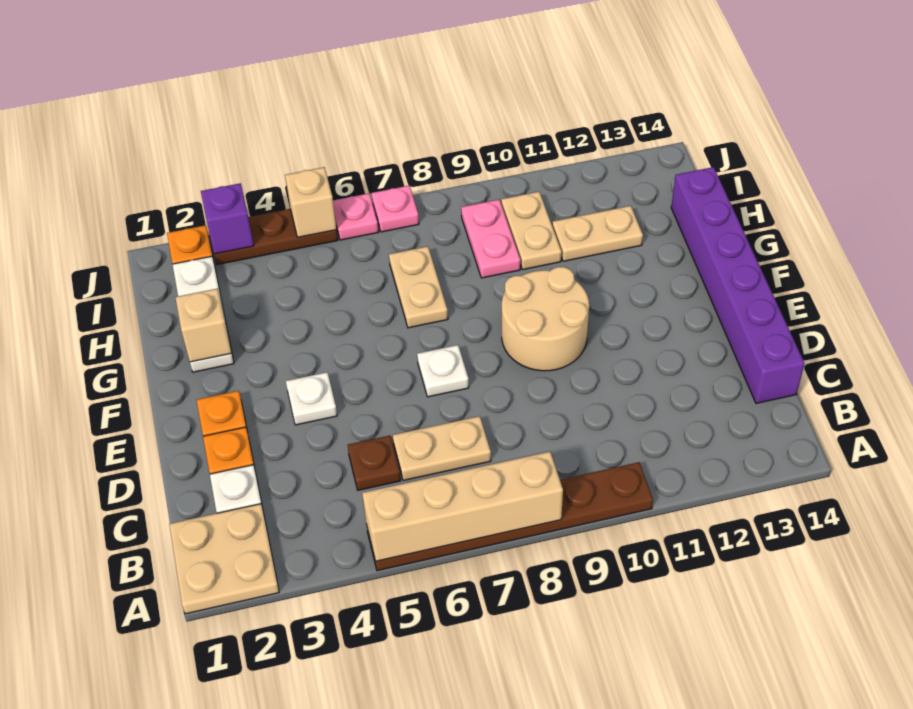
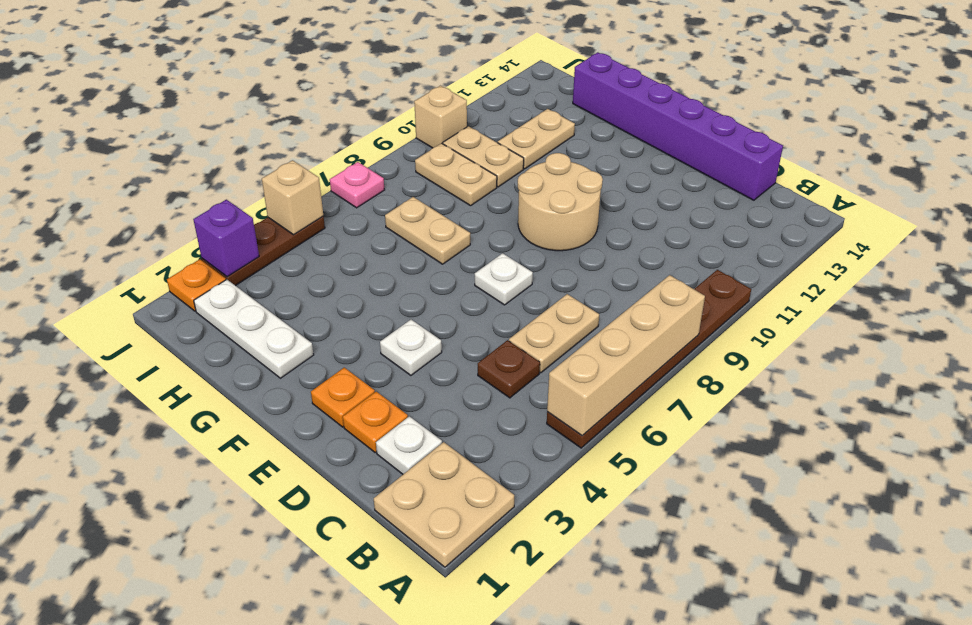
tan brick G2 level 2 -> tan brick J10 level 1
pink plate H9:I9 level 1 -> tan plate H9:I9 level 1
pink plate J6 level 1 -> none

